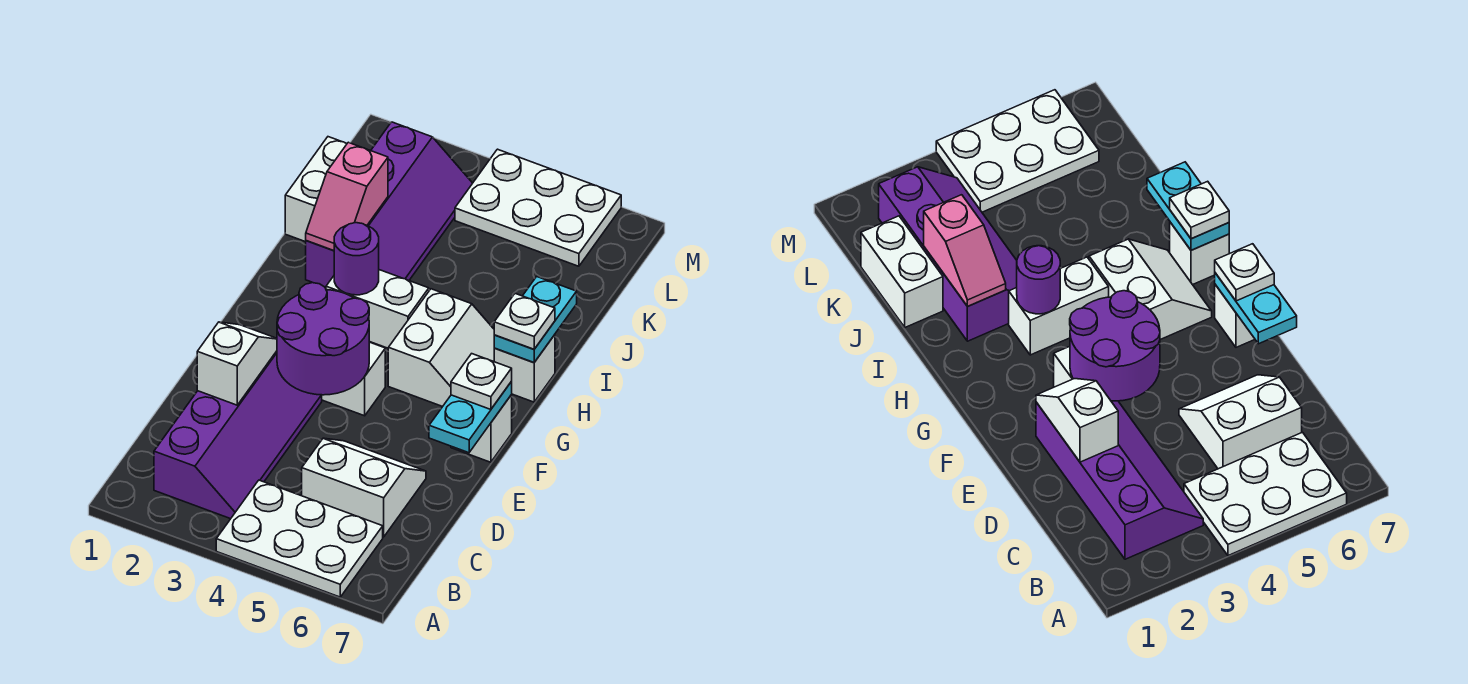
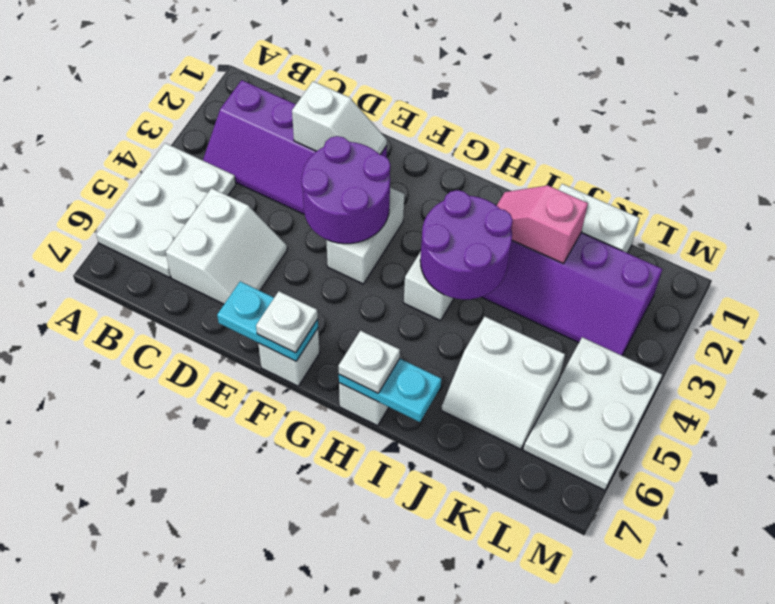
white slope G5:H6 level 1 top 5 -> white slope J5:K6 level 1 top 5
purple round brick H3 level 2 -> purple round brick H3:I4 level 2

